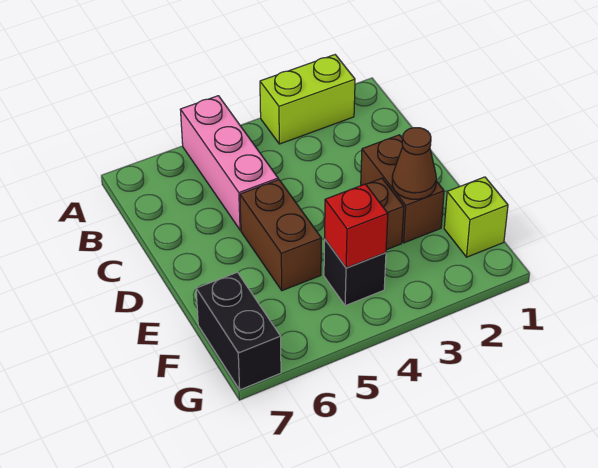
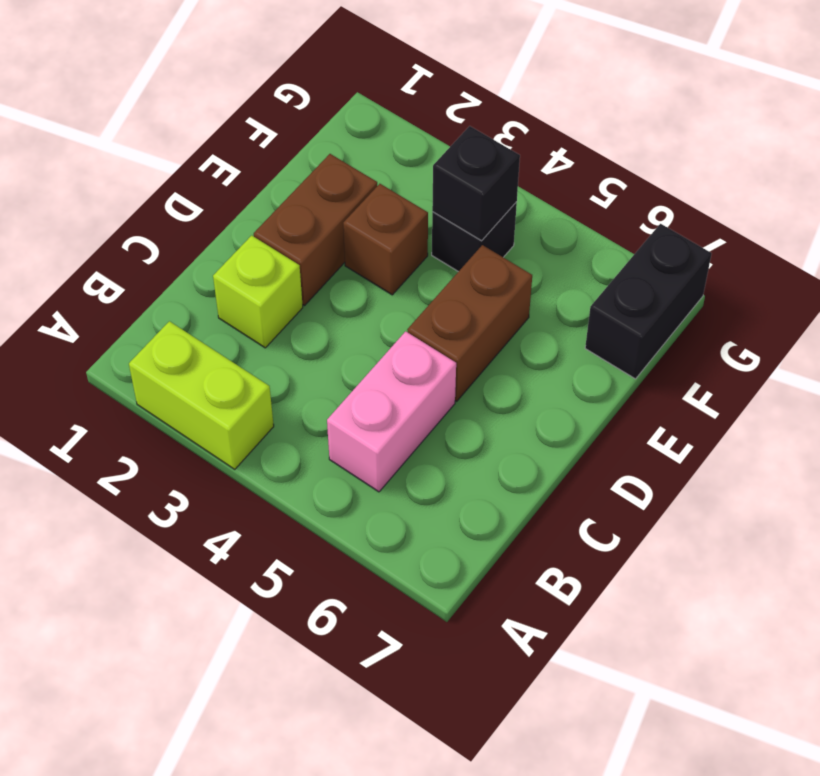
pink brick A5:C5 level 1 -> pink brick B5:C5 level 1
brown cone E2 level 2 -> none
lime brick F1 level 1 -> lime brick C2 level 1
red brick F4 level 2 -> black brick F4 level 2

